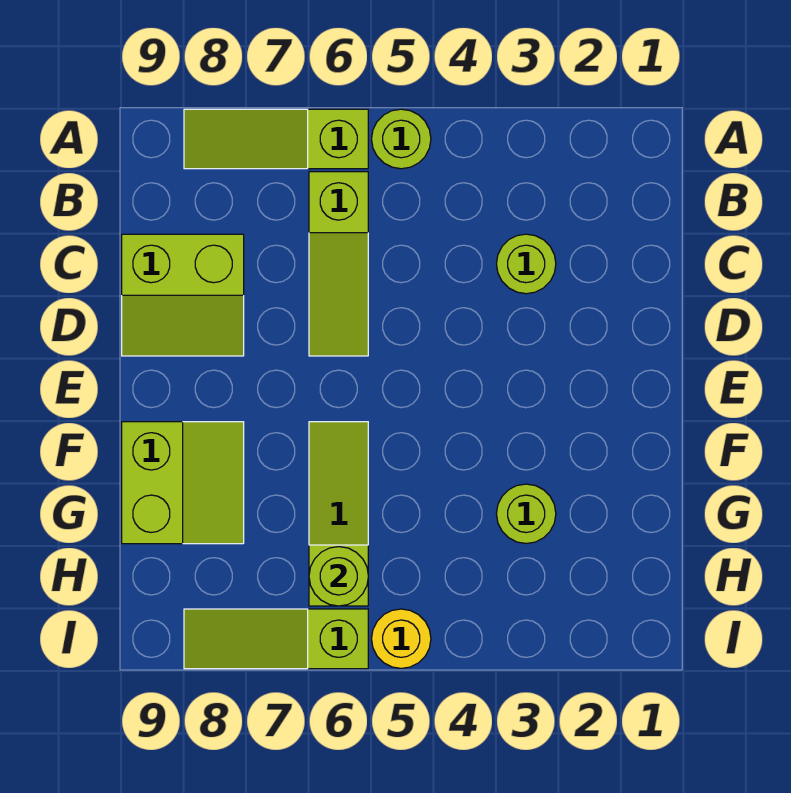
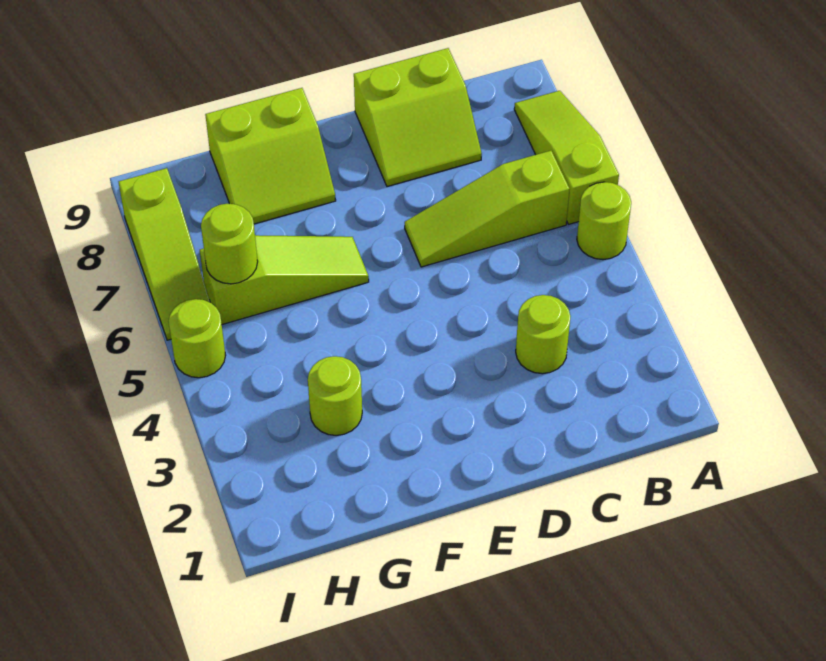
lime slope C8:D9 level 1 top C -> lime slope C8:D9 level 1 top 9
yellow round brick I5 level 1 -> lime round brick I5 level 1
lime slope I6:I8 level 1 top 6 -> lime slope I6:I8 level 1 top 8

